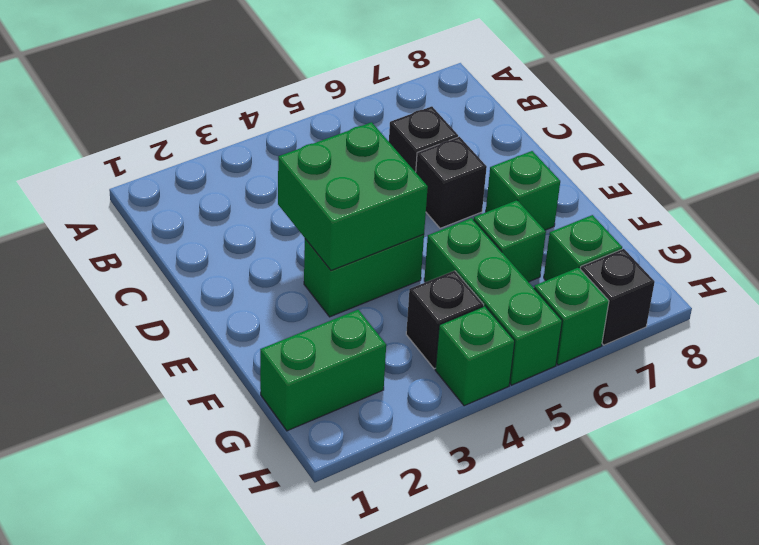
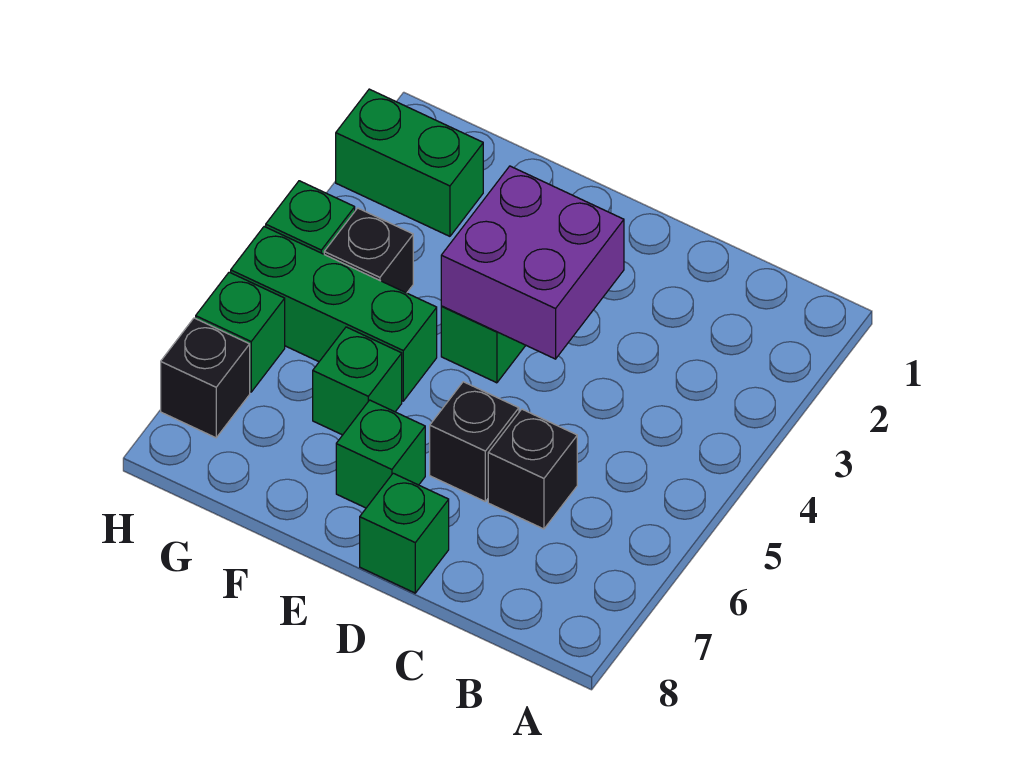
green brick D3:E4 level 2 -> purple brick D3:E4 level 2
green brick G1:G2 level 1 -> green brick G2:H2 level 1
green brick G7 level 1 -> green brick D8 level 1

